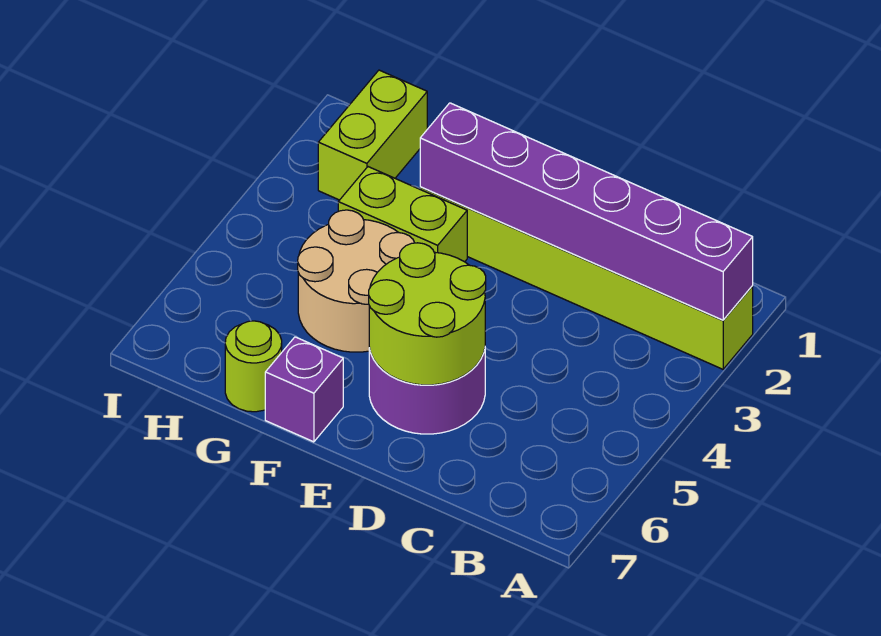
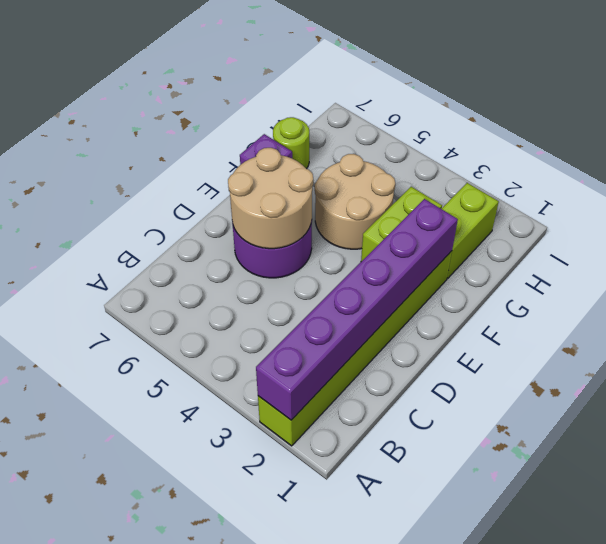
lime round brick D5:E6 level 2 -> tan round brick D5:E6 level 2
lime brick H1:H2 level 1 -> lime brick G2:H2 level 1

